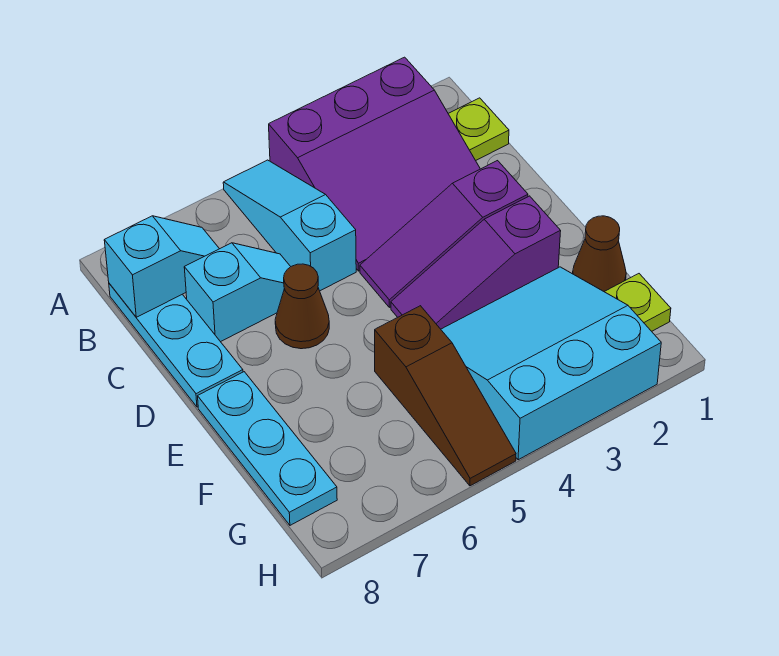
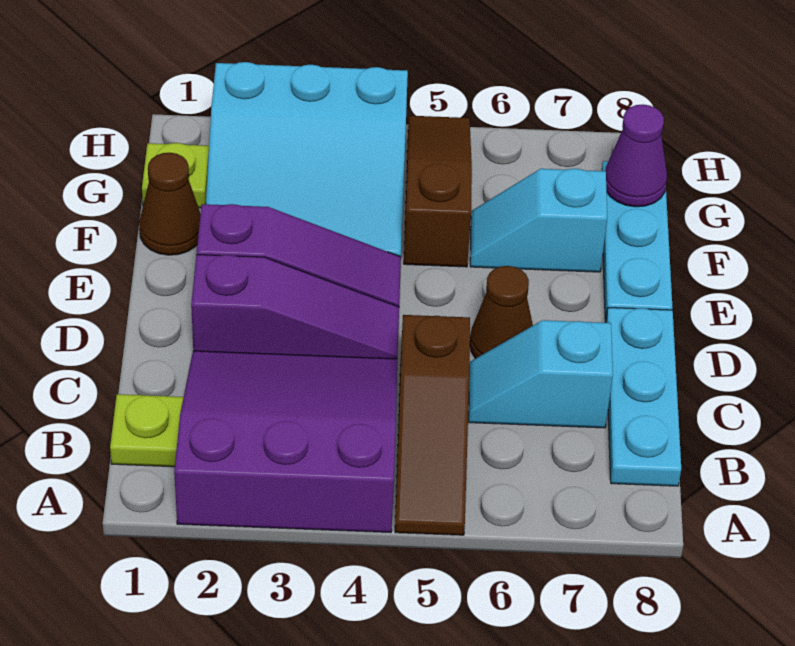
cyan slope A5:C5 level 1 top C -> brown slope A5:C5 level 1 top C
cyan slope B7:B8 level 2 top 8 -> cyan slope F6:F7 level 1 top 7
none -> purple cone G8 level 2

